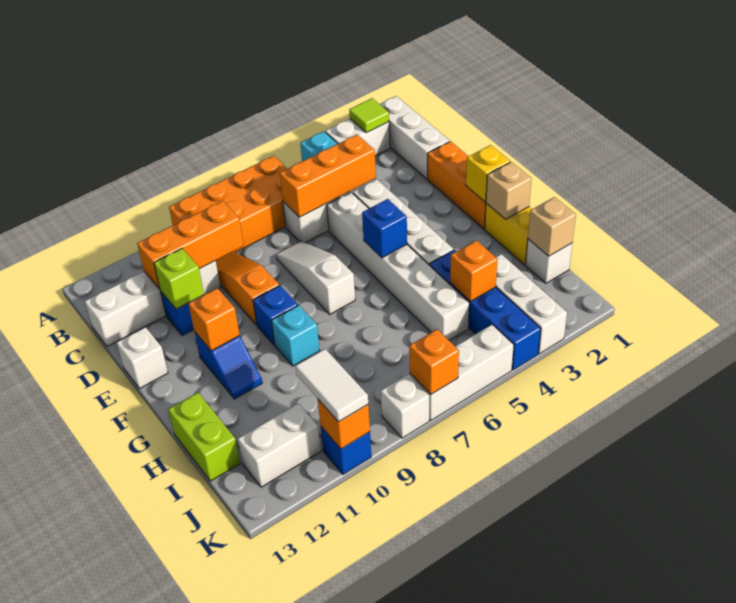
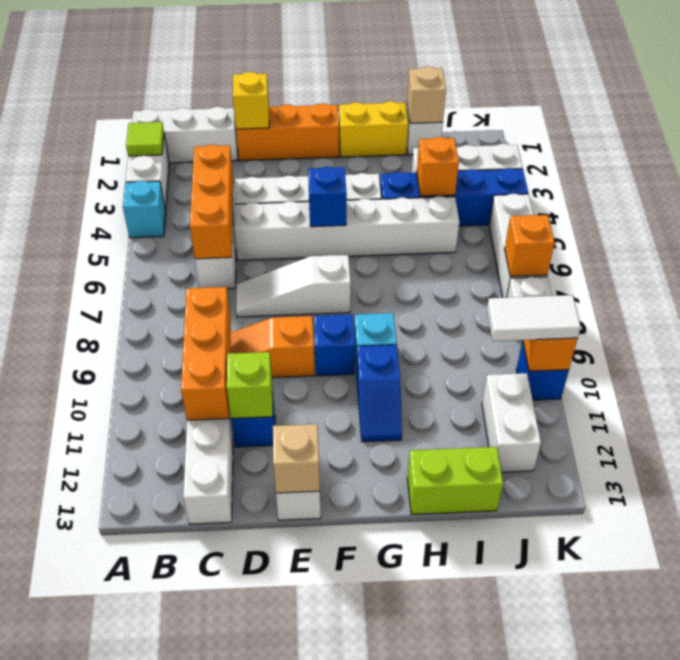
orange brick A6:B9 level 1 -> none
yellow brick F1 level 2 -> yellow brick D1 level 2
blue slope F11:G11 level 1 top F -> blue slope G10:G11 level 1 top 10
orange brick F11 level 2 -> none
tan brick G1 level 2 -> tan brick E13 level 2

